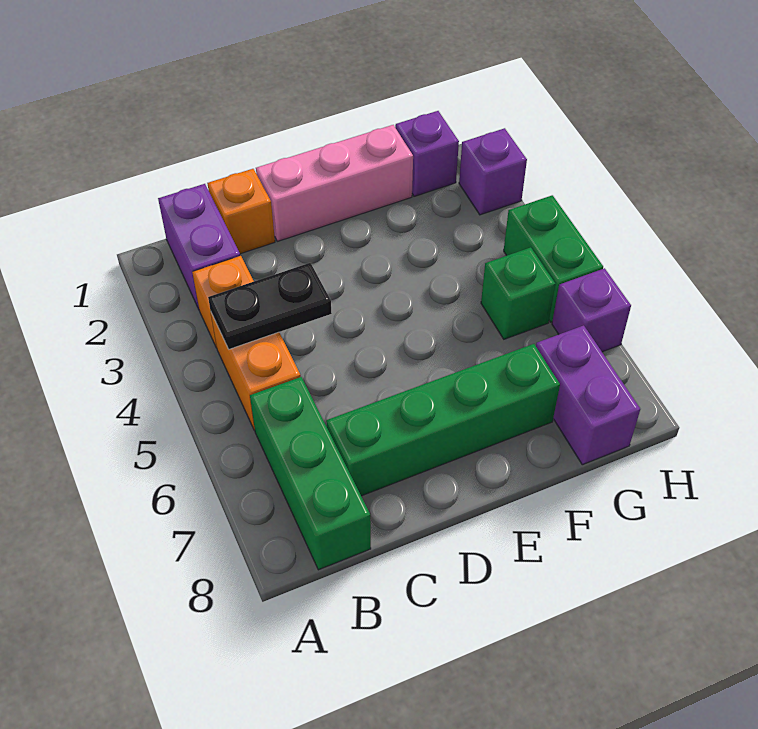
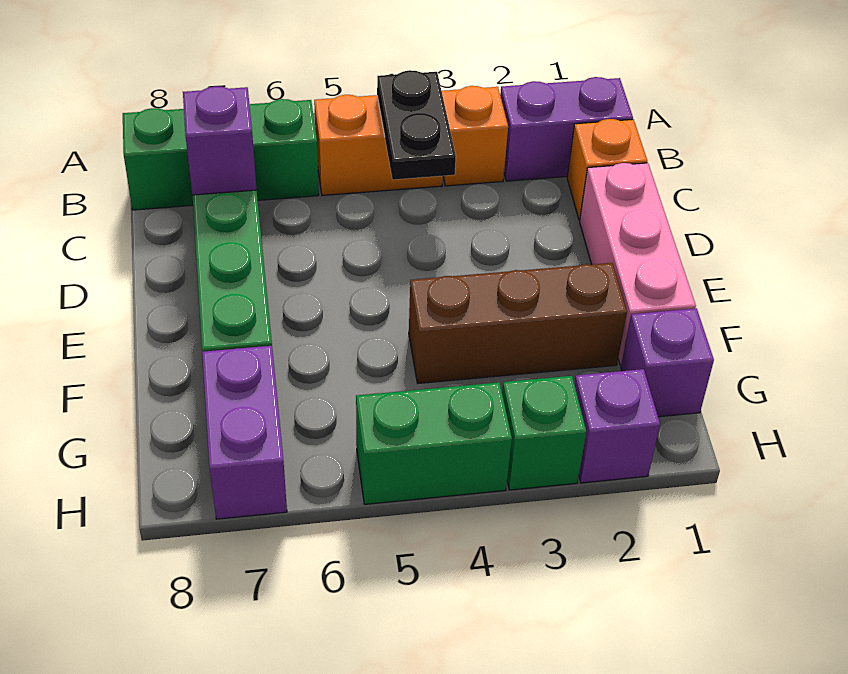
none -> brown brick F2:F4 level 1
green brick G5 level 1 -> green brick H3 level 1
purple brick G7:G8 level 1 -> purple brick G7:H7 level 1
purple brick H6 level 1 -> purple brick C7 level 2

